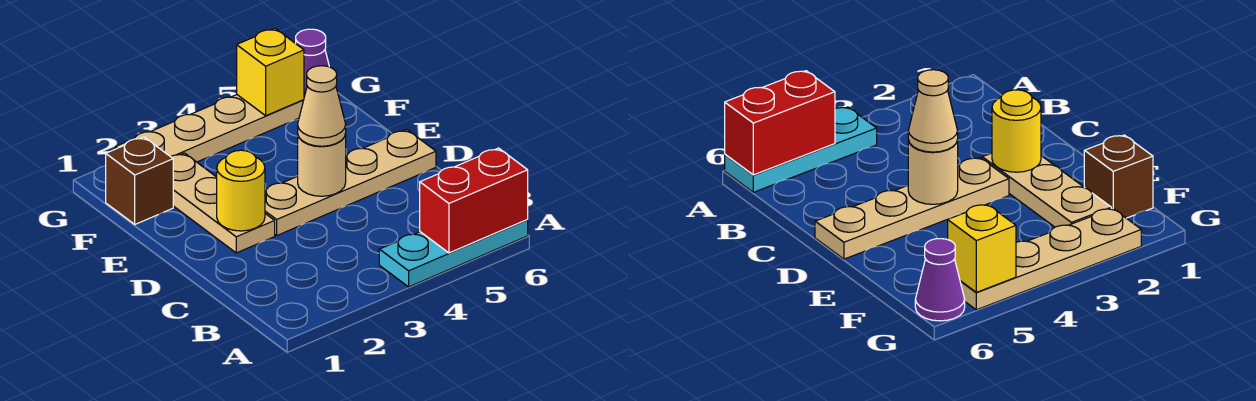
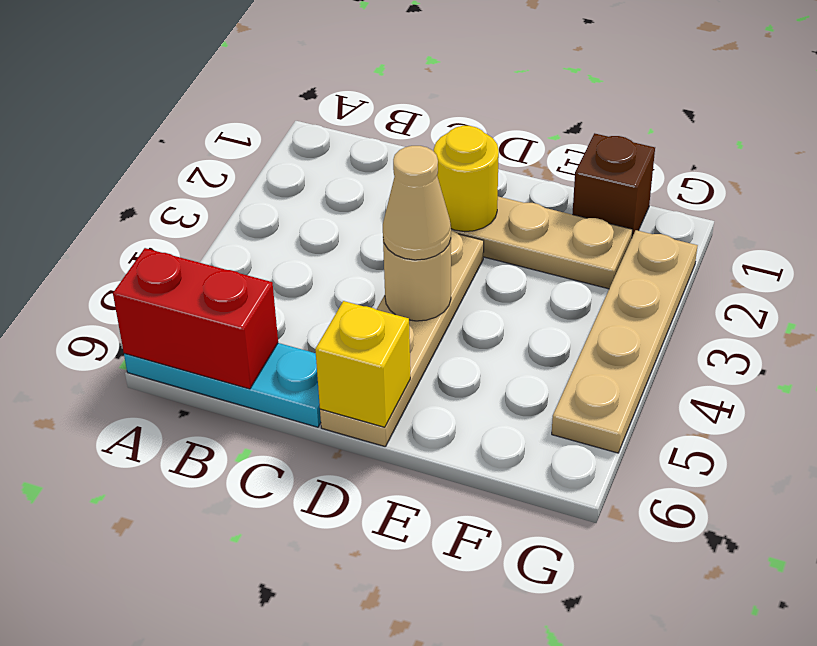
cyan plate A4:A6 level 1 -> cyan plate A6:C6 level 1
red brick A5:A6 level 2 -> red brick A6:B6 level 2
yellow brick G5 level 2 -> yellow brick D6 level 2
purple cone G6 level 1 -> none

